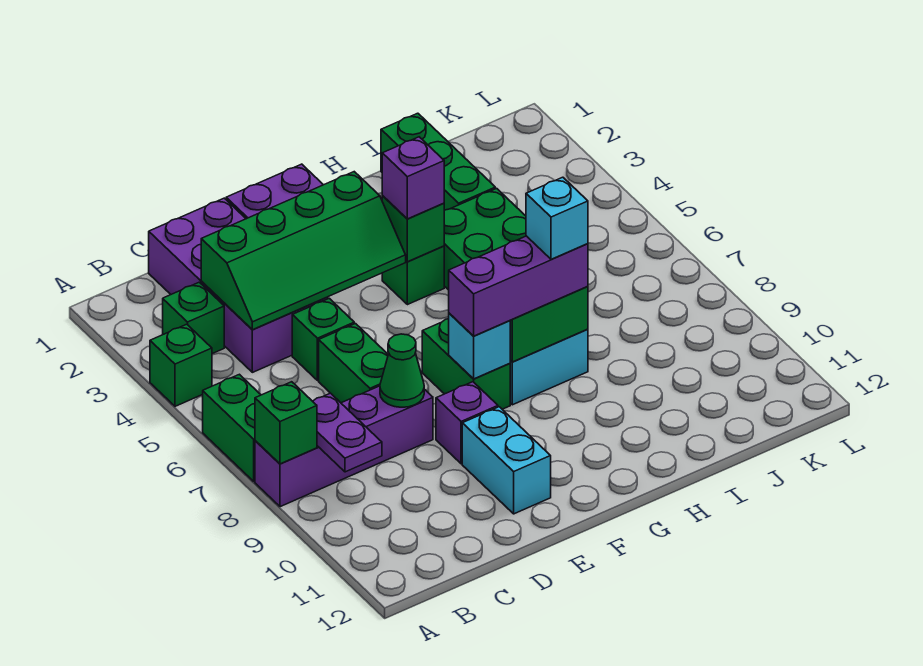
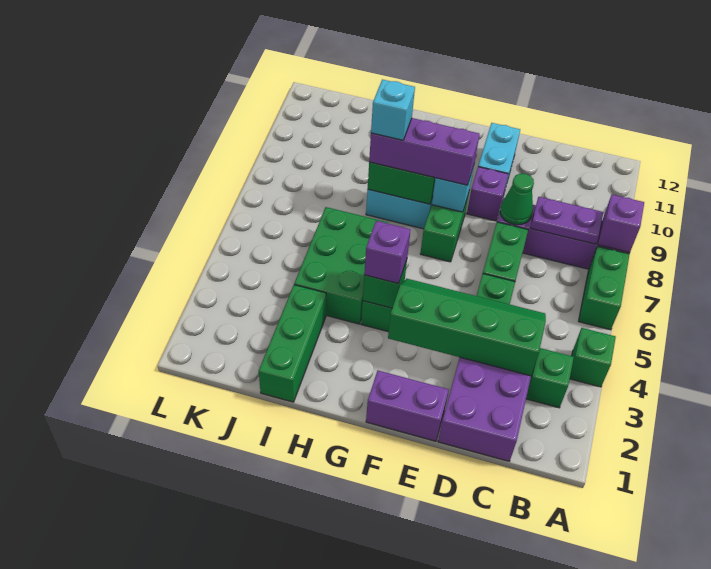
green brick A8 level 2 -> purple brick A8 level 2
purple plate B8:B9 level 2 -> purple plate B8:C8 level 2

